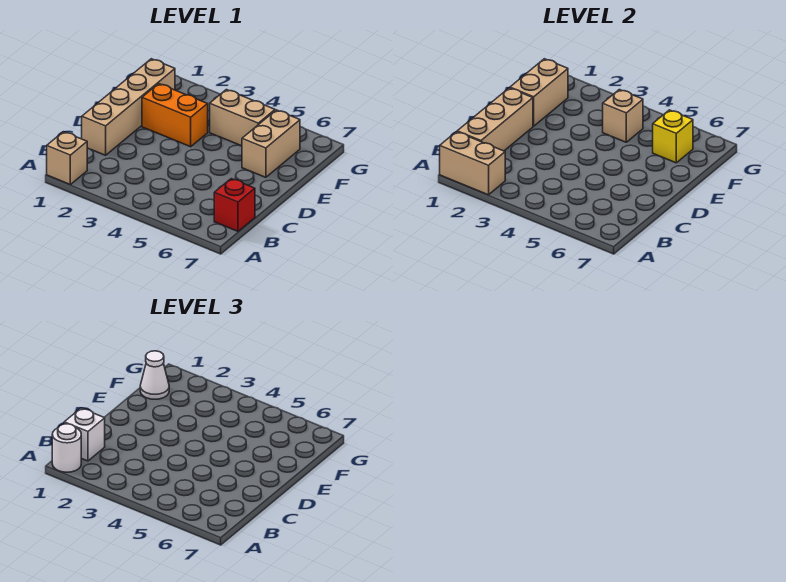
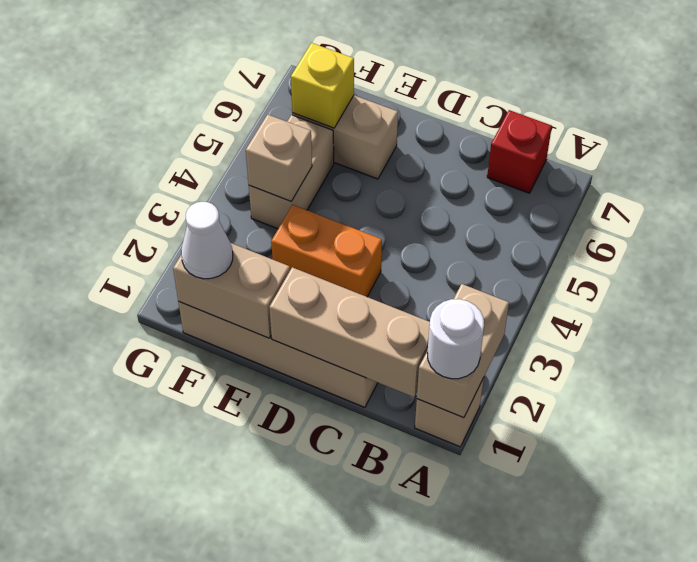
white brick B1 level 3 -> none
orange brick E2:E3 level 1 -> orange brick D3:E3 level 1

